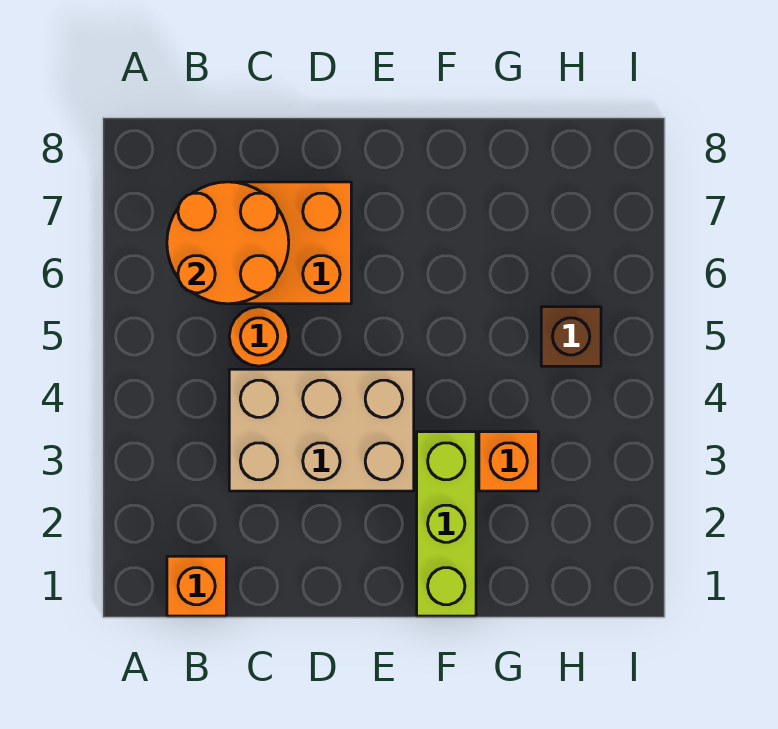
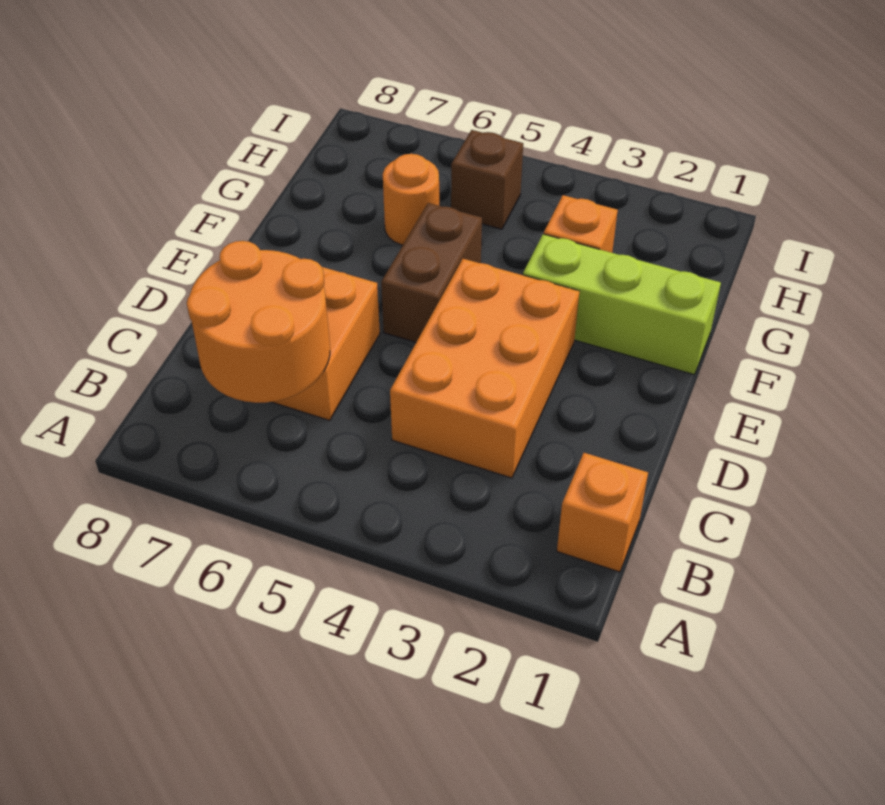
tan brick C3:E4 level 1 -> orange brick C3:E4 level 1
orange round brick C5 level 1 -> orange round brick G6 level 1
none -> brown brick E5:F5 level 1

